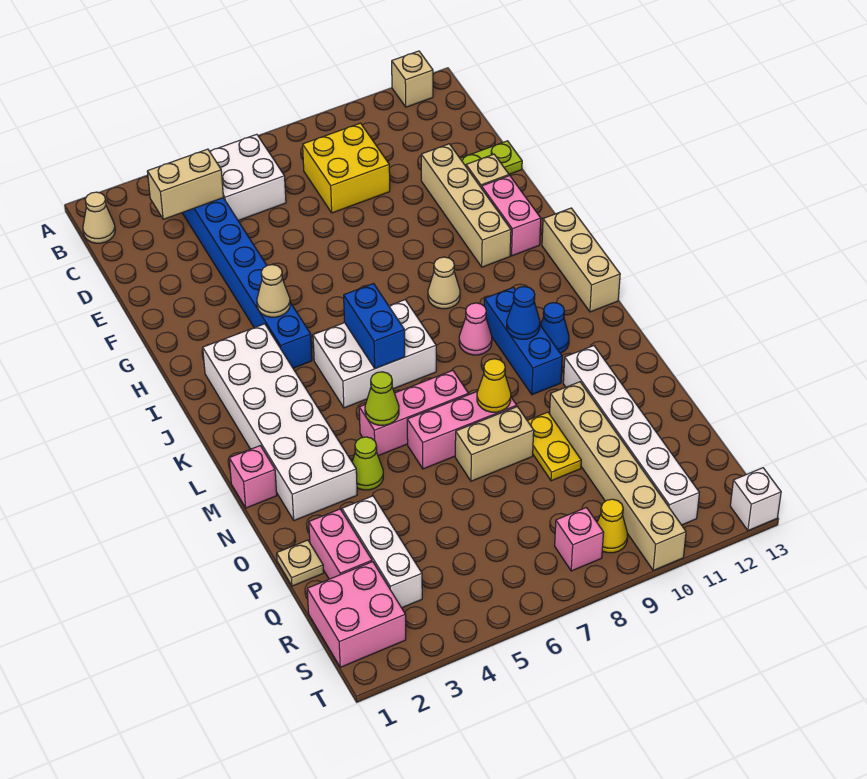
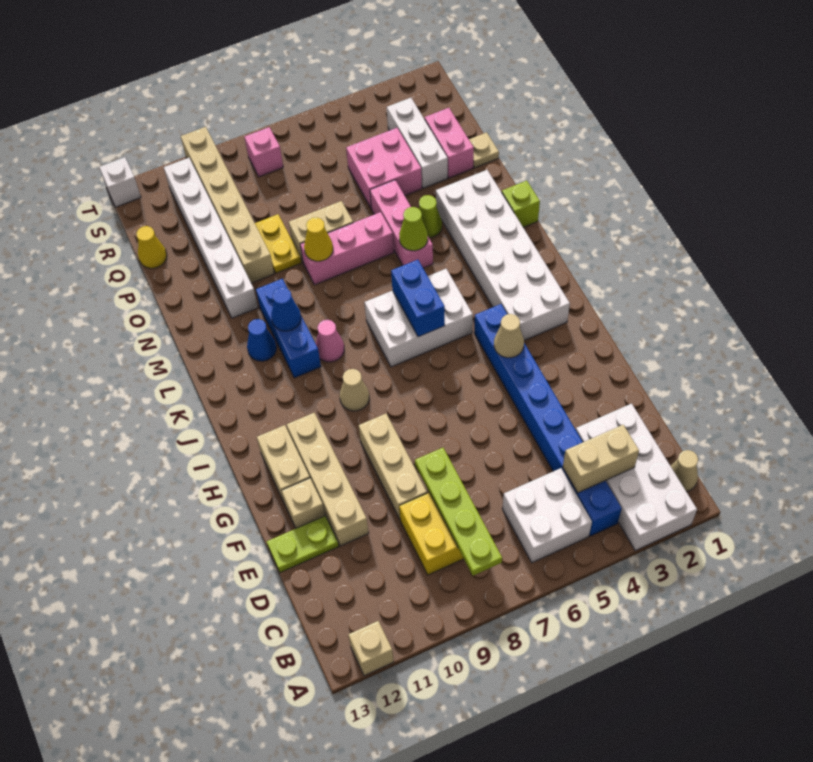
none -> white brick A2:D3 level 1
none -> lime plate B8:E8 level 2
pink brick G12:H12 level 1 -> tan brick G12:H12 level 1
tan brick I13:K13 level 1 -> tan brick E9:G9 level 1
pink brick M1 level 1 -> lime brick M1 level 1
pink brick M5:M7 level 1 -> pink brick M5:O5 level 1
pink brick R1:S2 level 1 -> pink brick P4:Q5 level 1
yellow cone S9 level 1 -> yellow cone Q13 level 1

